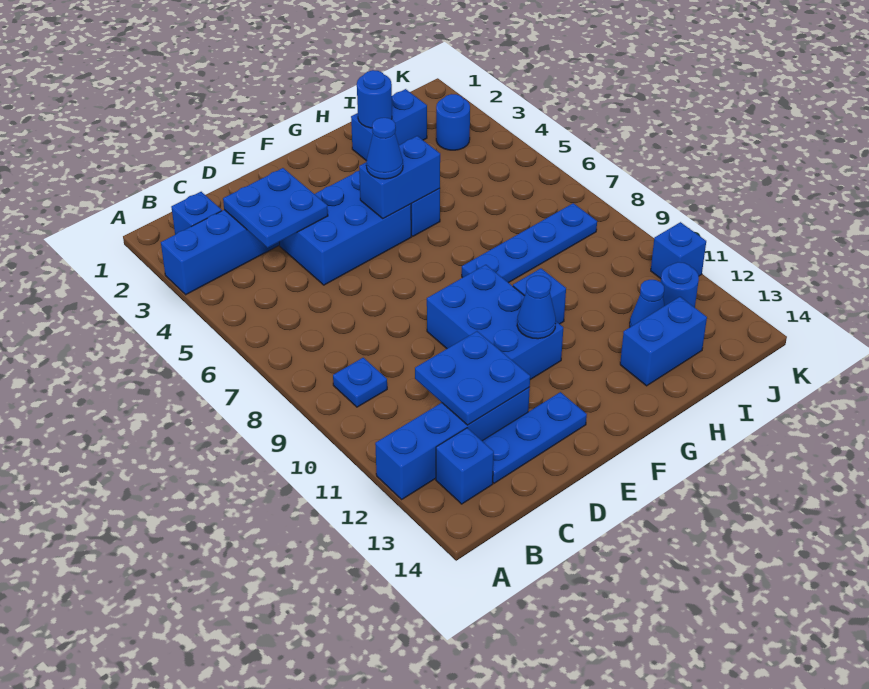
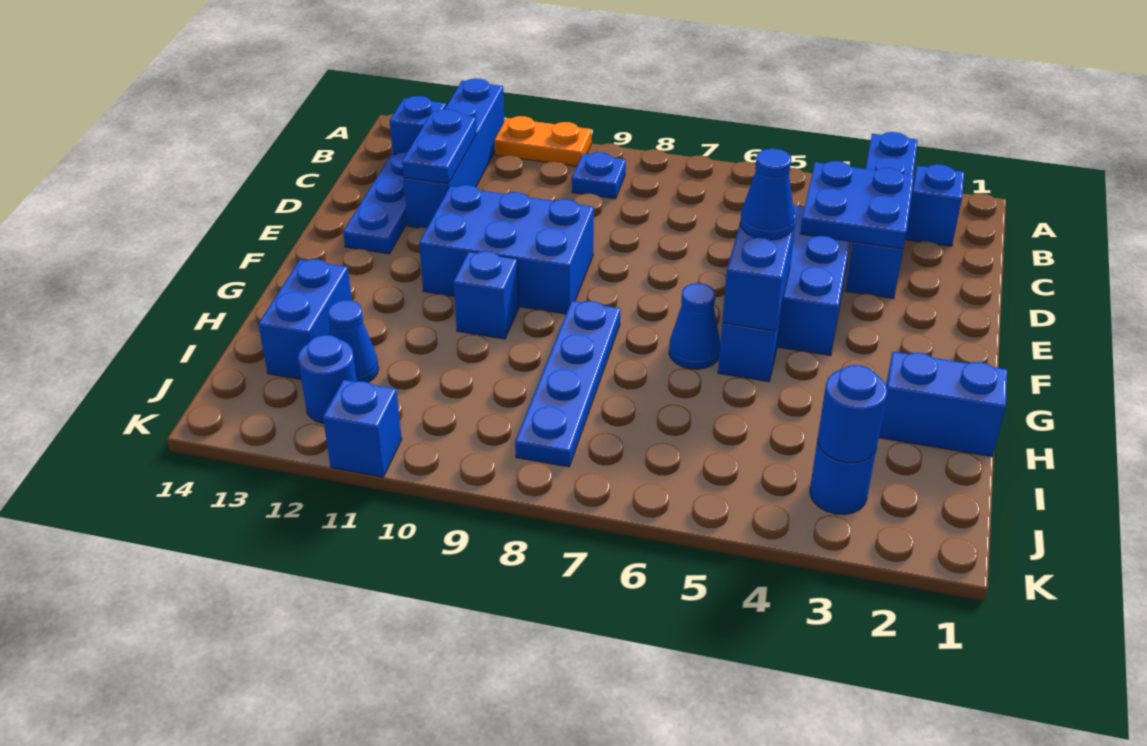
none -> orange plate A10:A11 level 1
blue plate C11:D12 level 2 -> blue plate C12:D12 level 2
blue cone F11 level 2 -> blue cone G6 level 1
blue brick H2:I2 level 1 -> blue brick H1:H2 level 1
blue round brick H2 level 2 -> blue round brick J3 level 2

